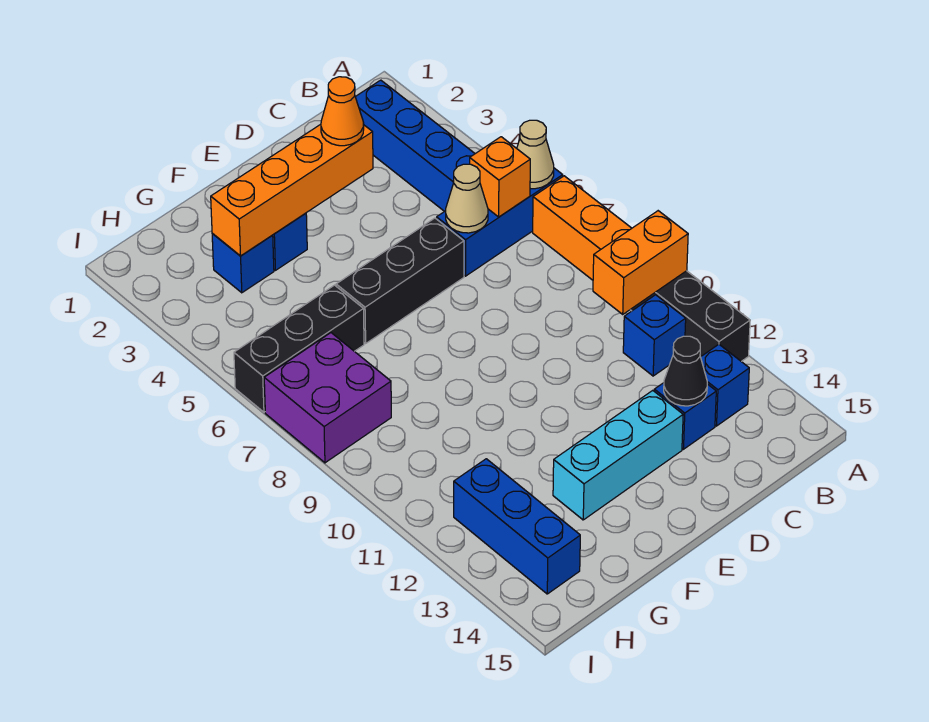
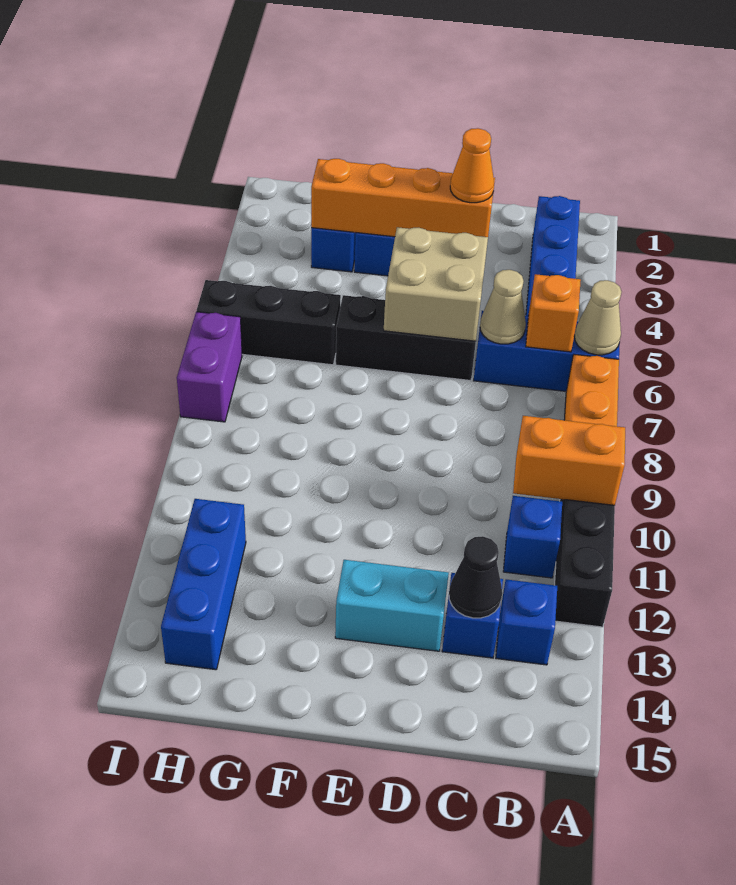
none -> tan brick D5:E6 level 2
cyan brick D13:F13 level 1 -> cyan brick D13:E13 level 1
purple brick H7:I8 level 1 -> purple brick I7:I8 level 1

